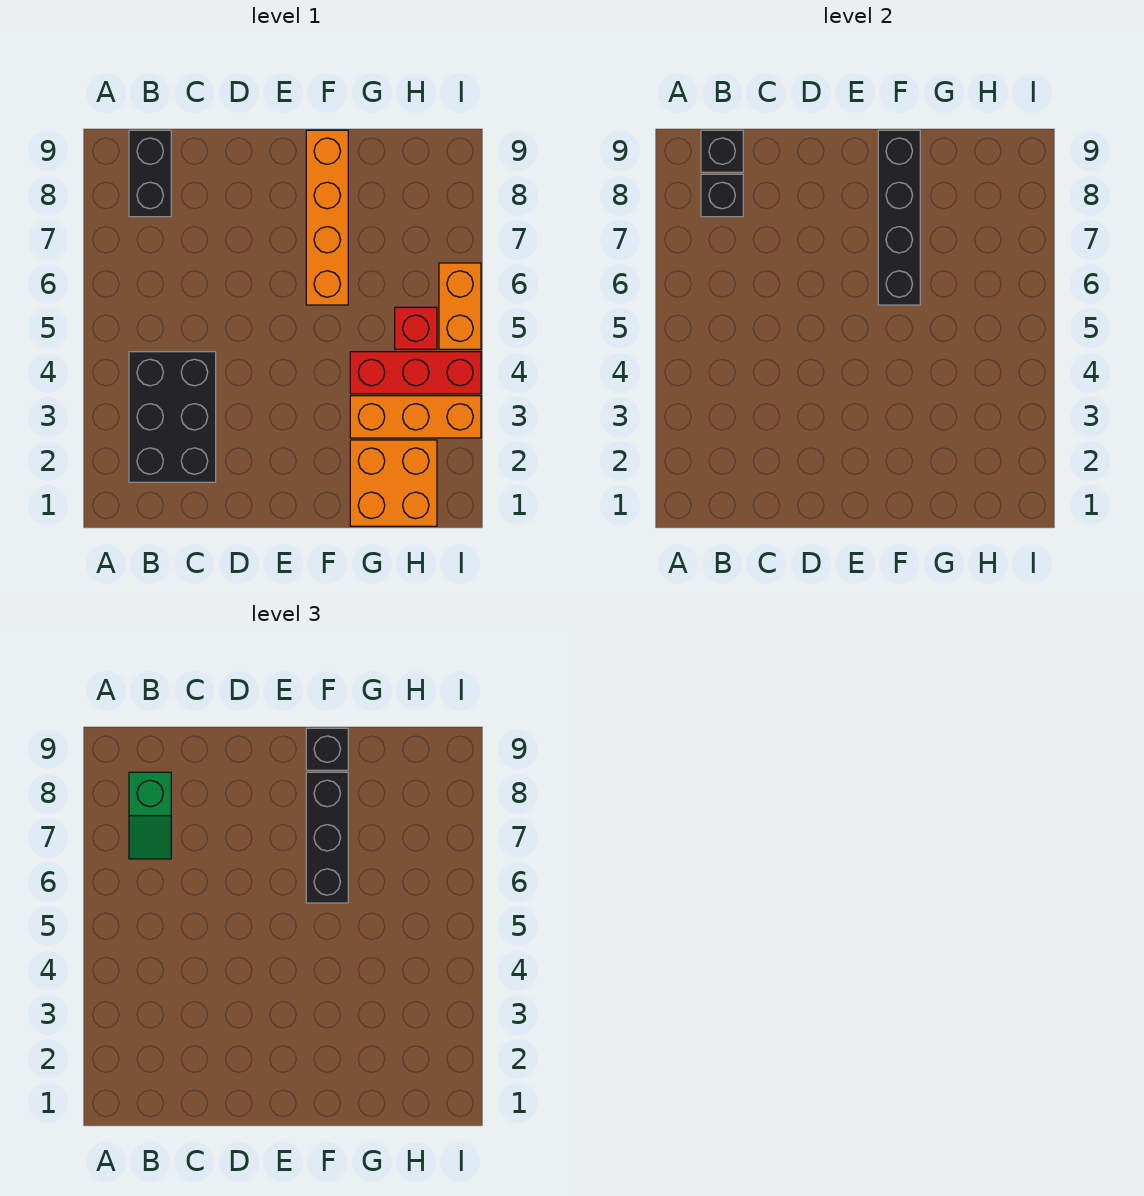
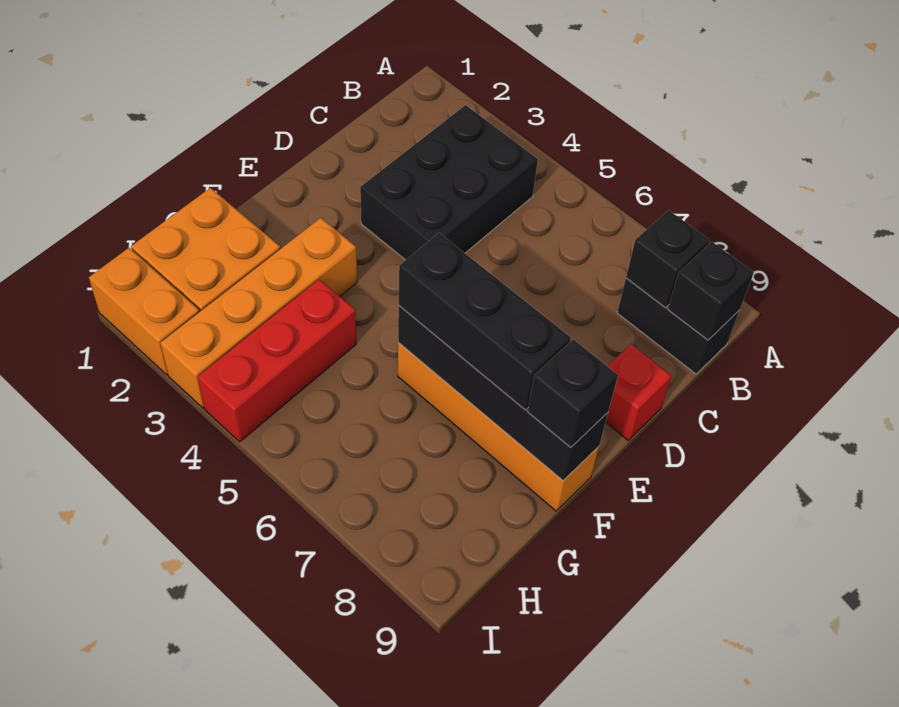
black brick B2:C4 level 1 -> black brick B3:D4 level 1
green slope B7:B8 level 3 top 8 -> none
orange brick G3:I3 level 1 -> orange brick F3:I3 level 1
red brick H5 level 1 -> red brick D9 level 1
orange brick I5:I6 level 1 -> orange brick I1:I2 level 1

